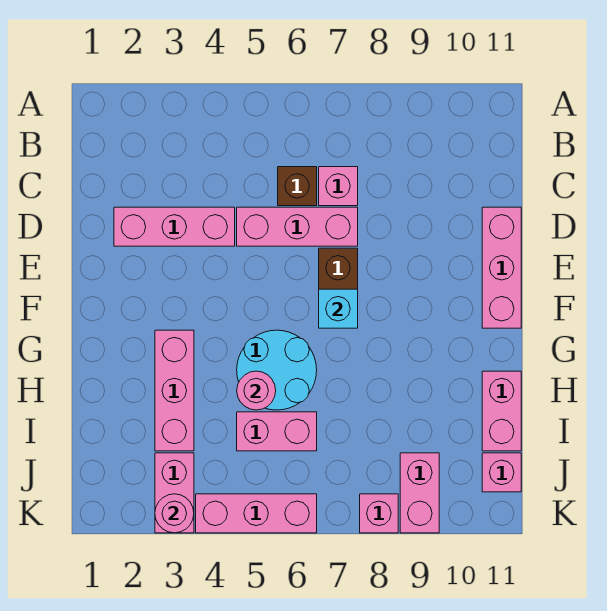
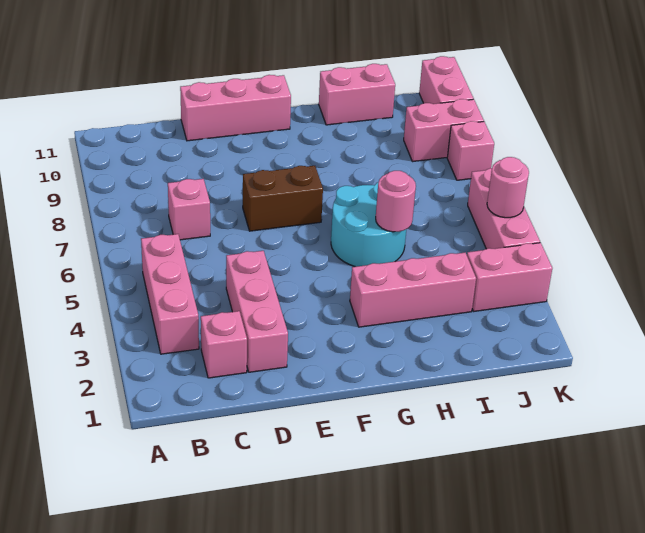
brown brick C6 level 1 -> none
pink brick D5:D7 level 1 -> pink brick B3:B5 level 1
cyan brick F7 level 2 -> none
pink brick I5:I6 level 1 -> pink brick K10:K11 level 1
pink brick J11 level 1 -> pink brick C2 level 1
pink round brick K3 level 2 -> pink round brick K5 level 2

